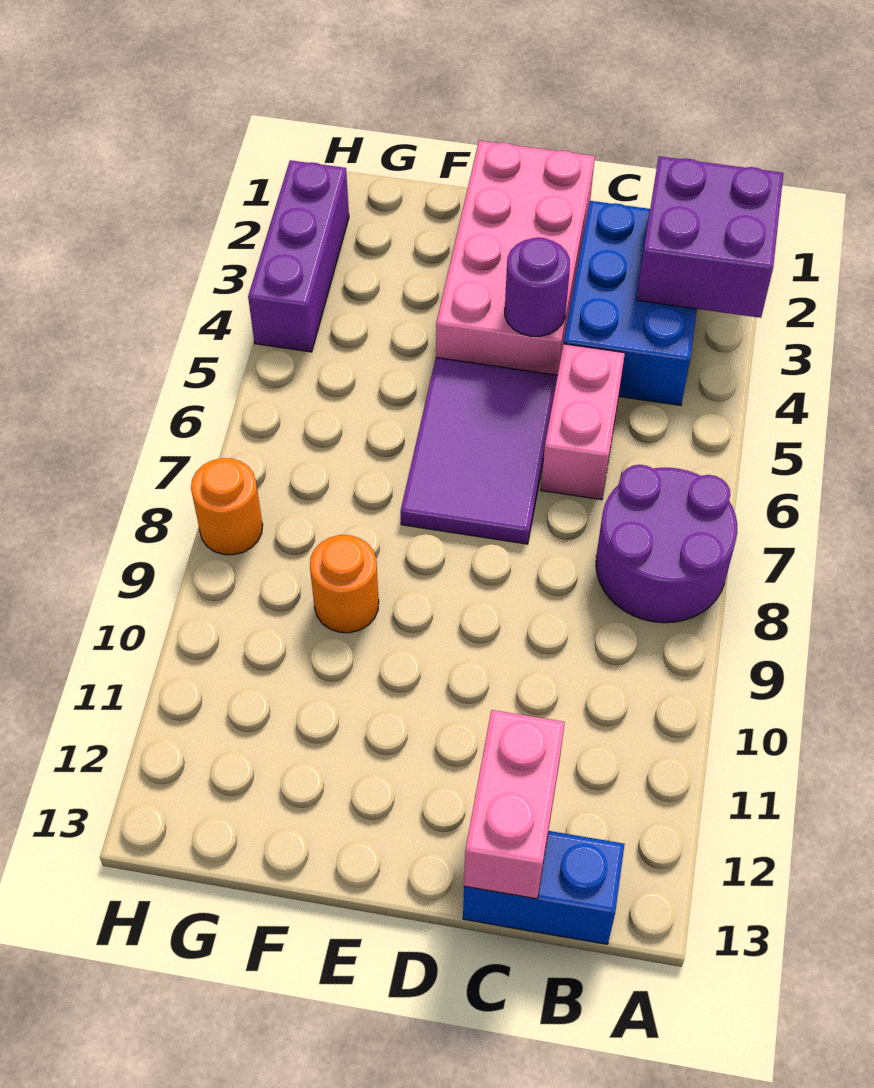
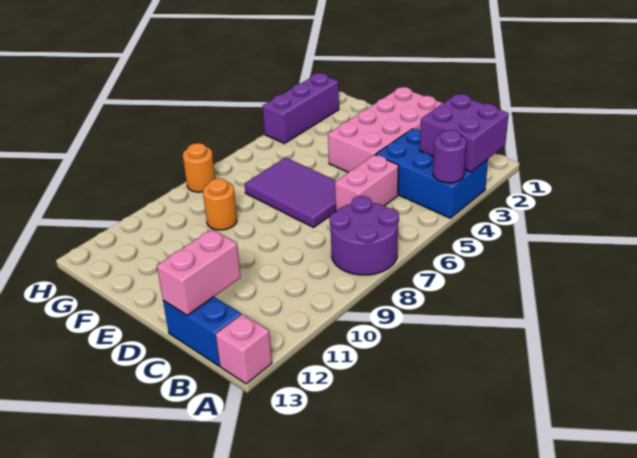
none -> pink brick A13 level 1
blue brick B2:C4 level 1 -> blue brick A3:C4 level 1
purple round brick D4 level 2 -> purple round brick A4 level 2
purple tile D5:E7 level 1 -> purple tile D6:F7 level 1

